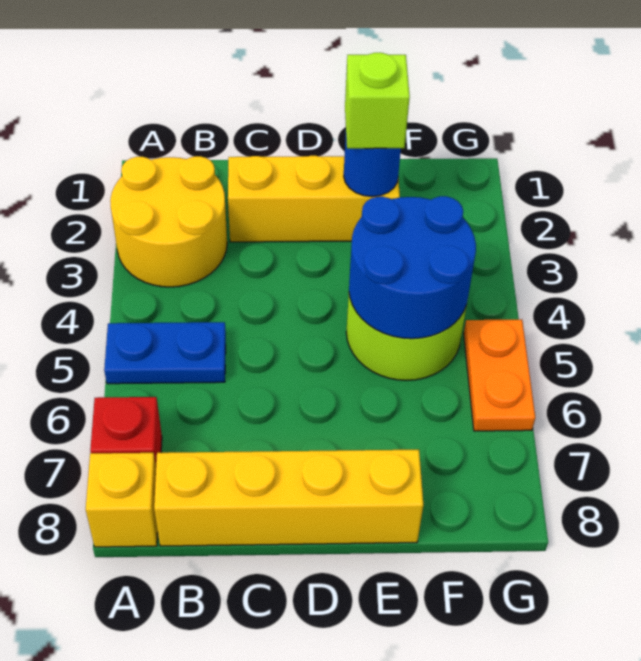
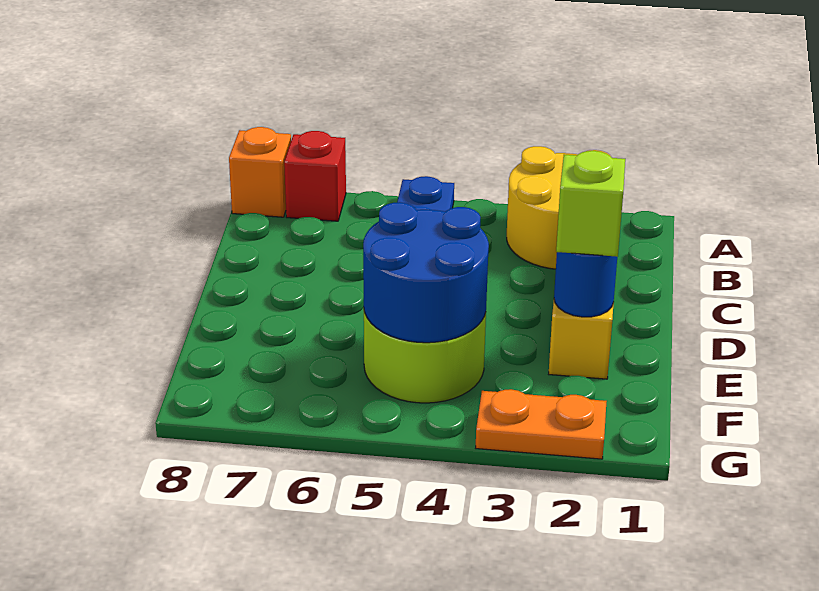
yellow brick A8 level 1 -> orange brick A8 level 1
yellow brick B8:E8 level 1 -> none
orange plate G5:G6 level 1 -> orange plate G2:G3 level 1

